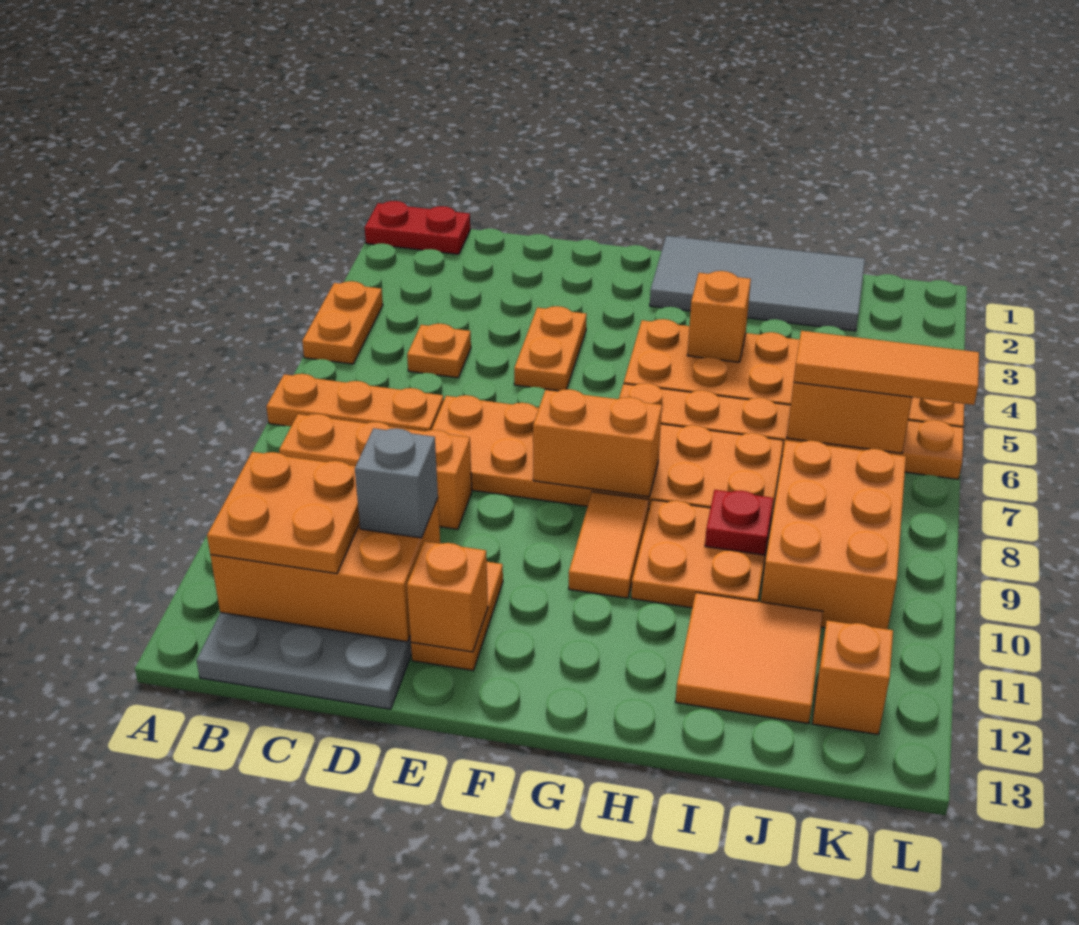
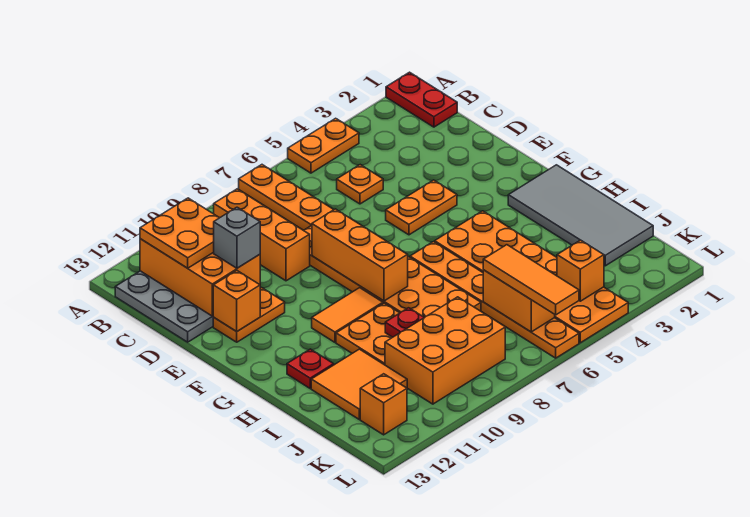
orange brick F8:G8 level 2 -> orange brick E8:G8 level 2
orange brick H4 level 2 -> orange brick K4 level 2
none -> red plate H12 level 1

